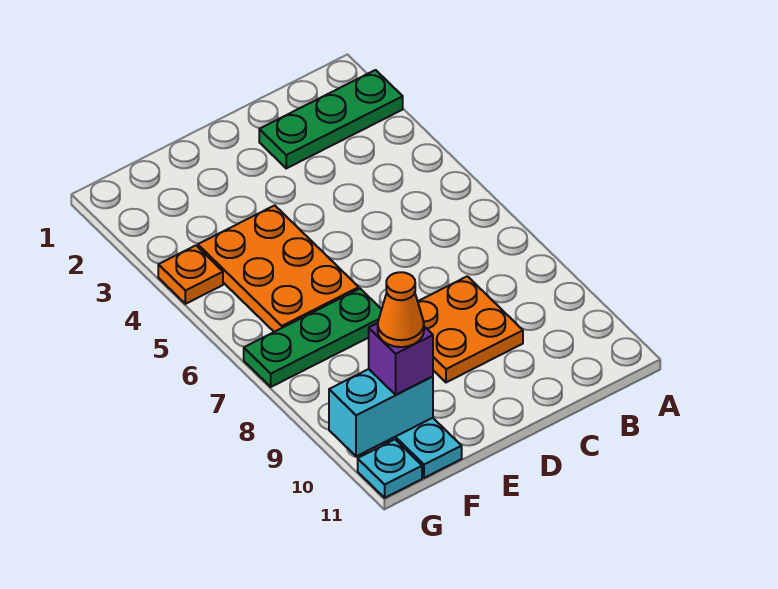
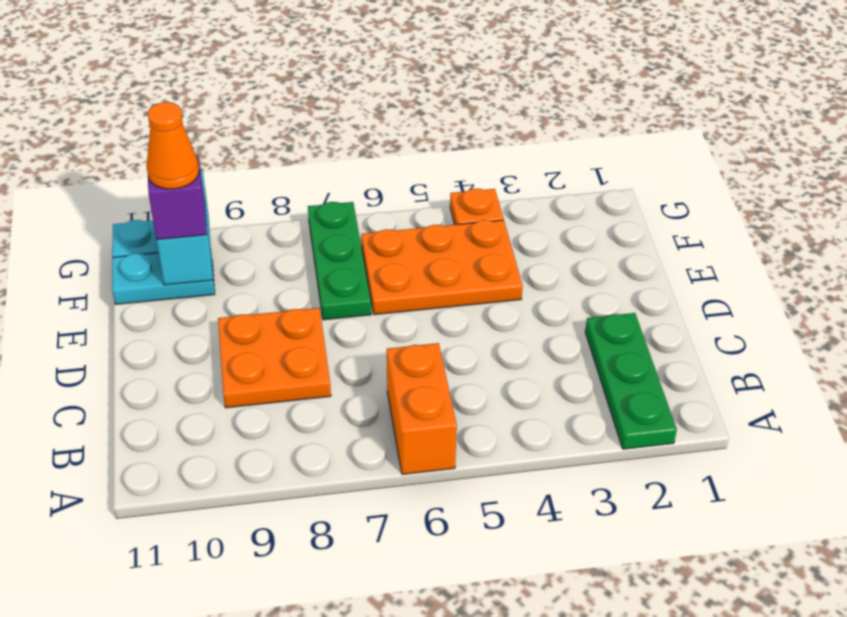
none -> orange brick A6:B6 level 1

